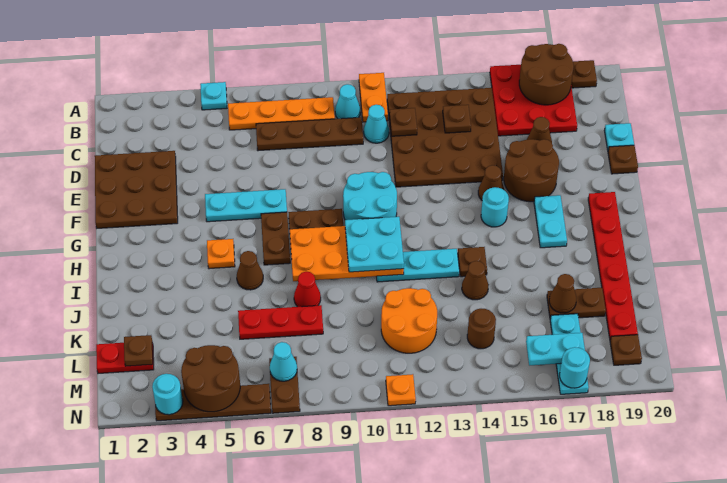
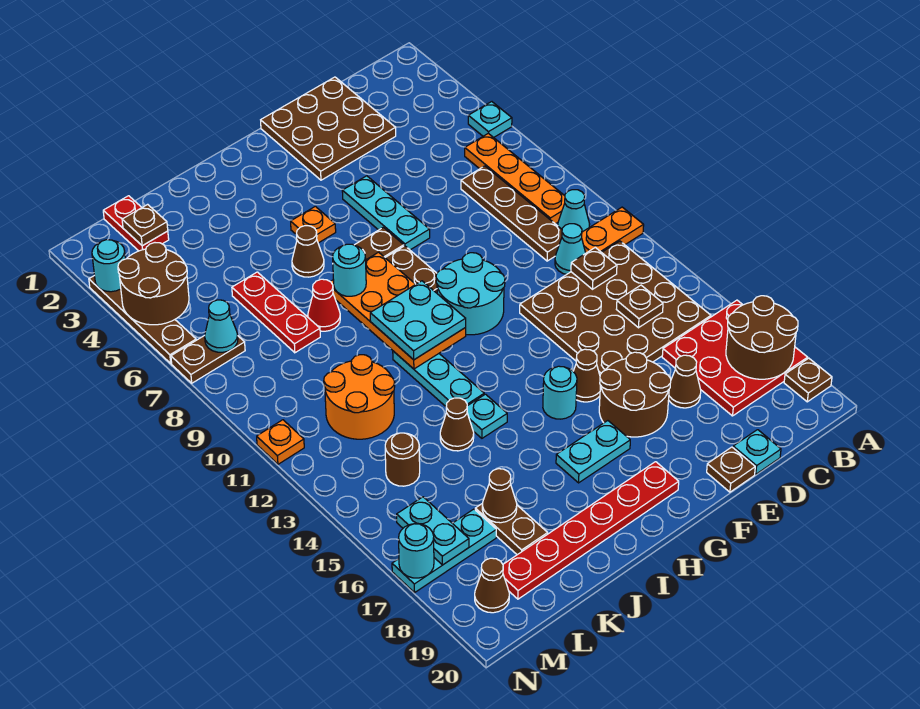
none -> cyan round brick I8 level 3
brown plate I14 level 1 -> cyan plate I14 level 1
brown plate M19 level 1 -> brown cone M19 level 1

